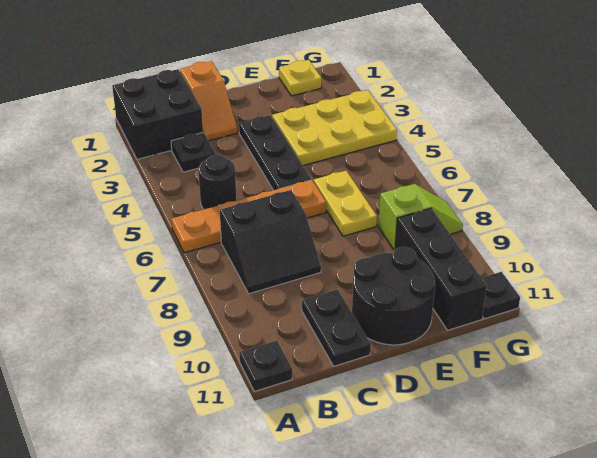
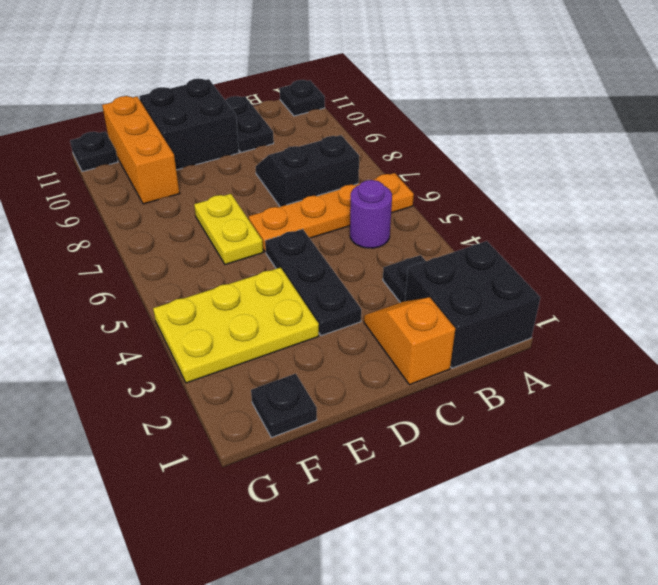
black round brick B5 level 1 -> purple round brick B5 level 1
black round brick D10:E11 level 1 -> black brick D10:E11 level 1
yellow plate F1 level 1 -> black plate F1 level 1
lime slope F8:G8 level 1 top F -> none
black brick F9:F11 level 1 -> orange brick F9:F11 level 1

